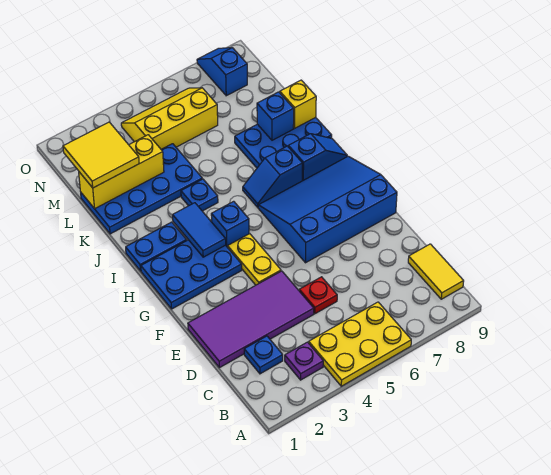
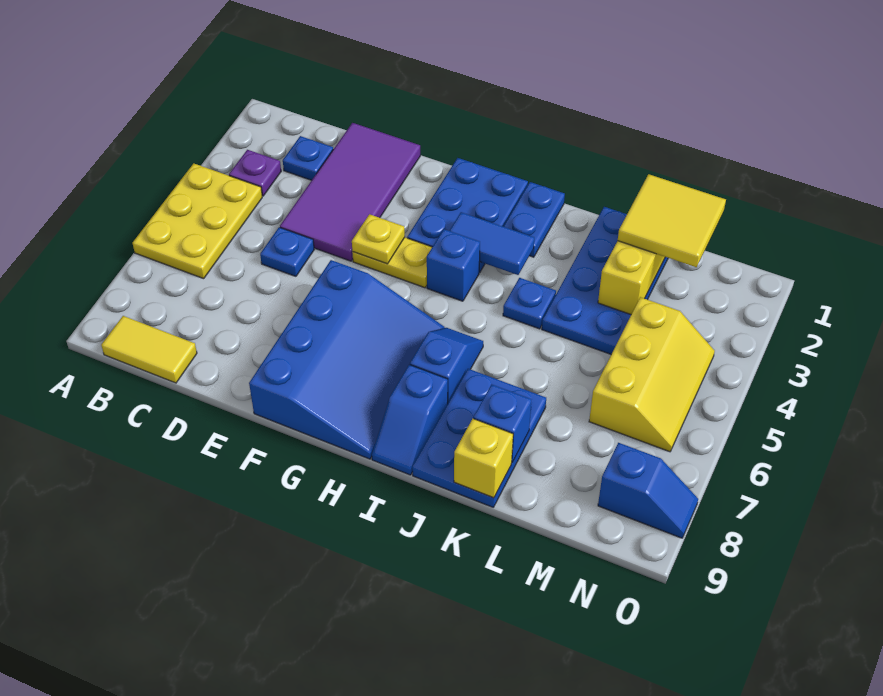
red plate D5 level 1 -> blue plate D5 level 1
none -> yellow plate F4 level 2

